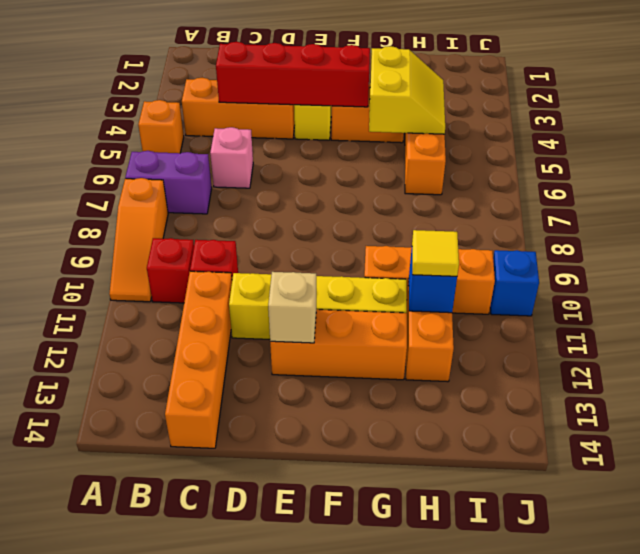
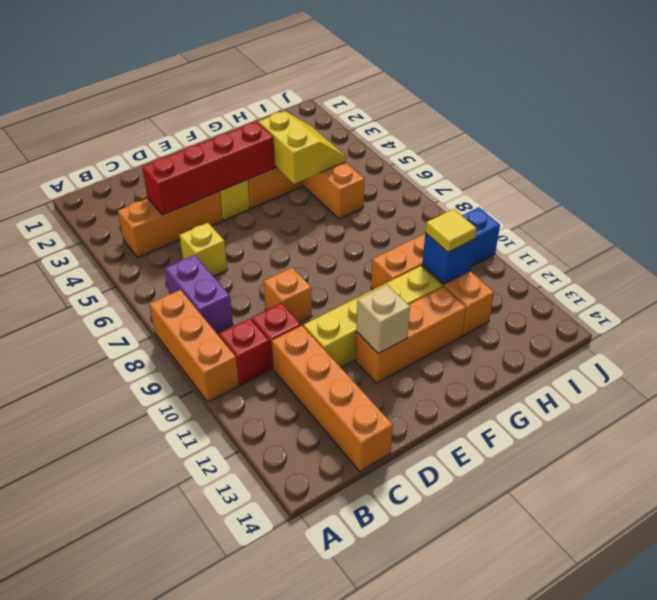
orange brick A5 level 1 -> orange brick D9 level 1
purple brick A7:B7 level 1 -> purple brick B7:B8 level 1
orange slope A8:A10 level 1 top 8 -> orange brick A8:A10 level 1
pink brick C6 level 1 -> yellow brick C6 level 1

